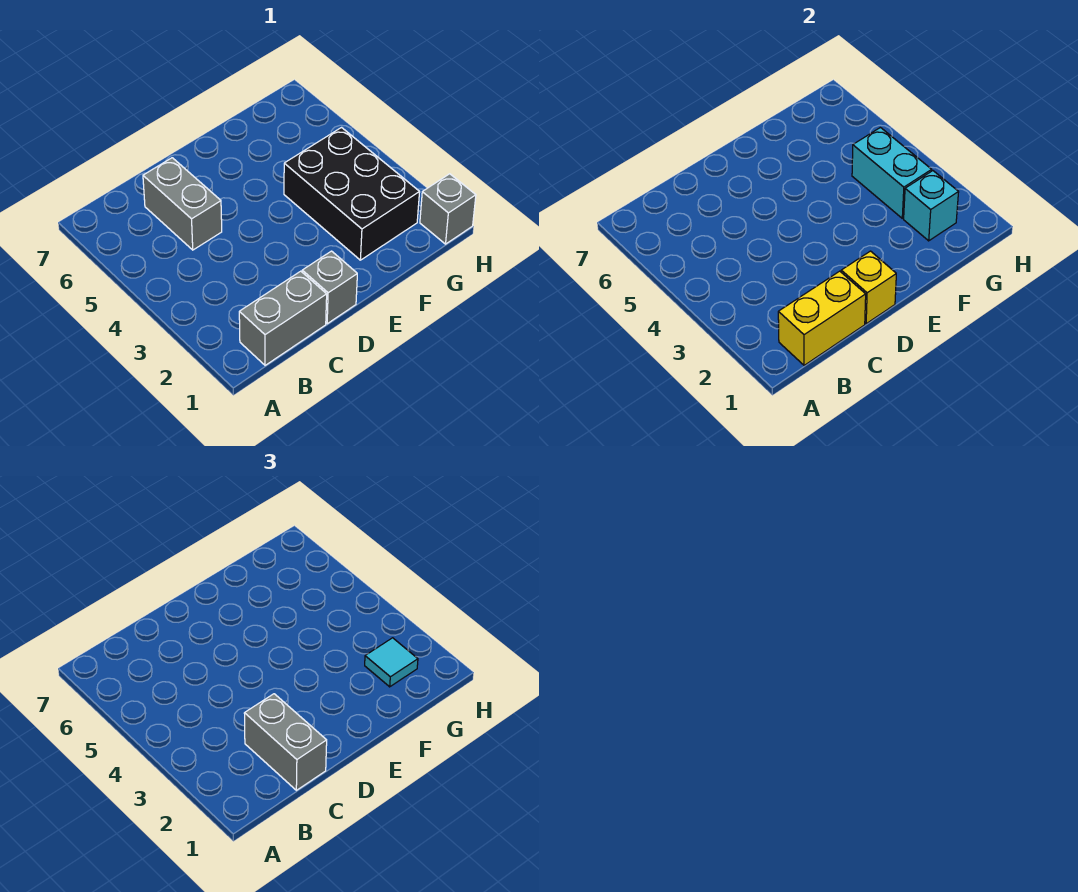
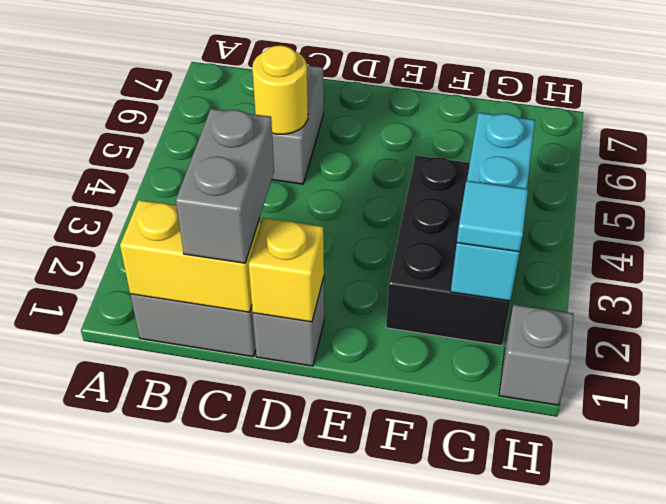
none -> yellow round brick C5 level 2

